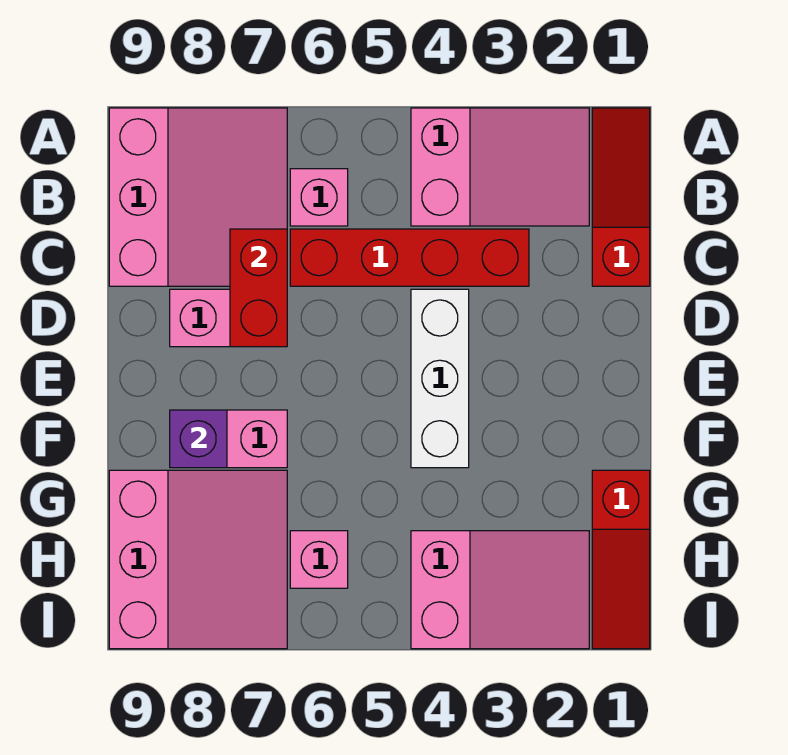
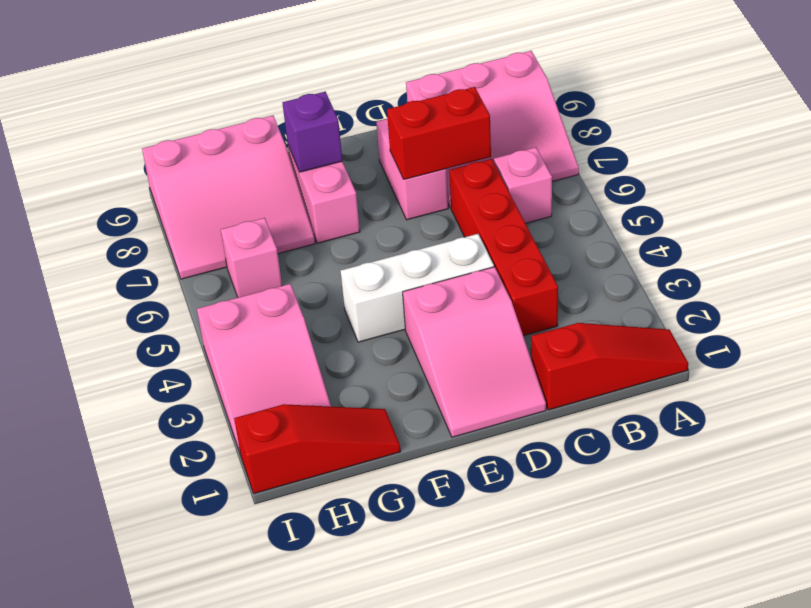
pink slope A2:B4 level 1 top 4 -> pink slope D1:E3 level 1 top 3
red slope G1:I1 level 1 top G -> red slope G1:I1 level 1 top I

